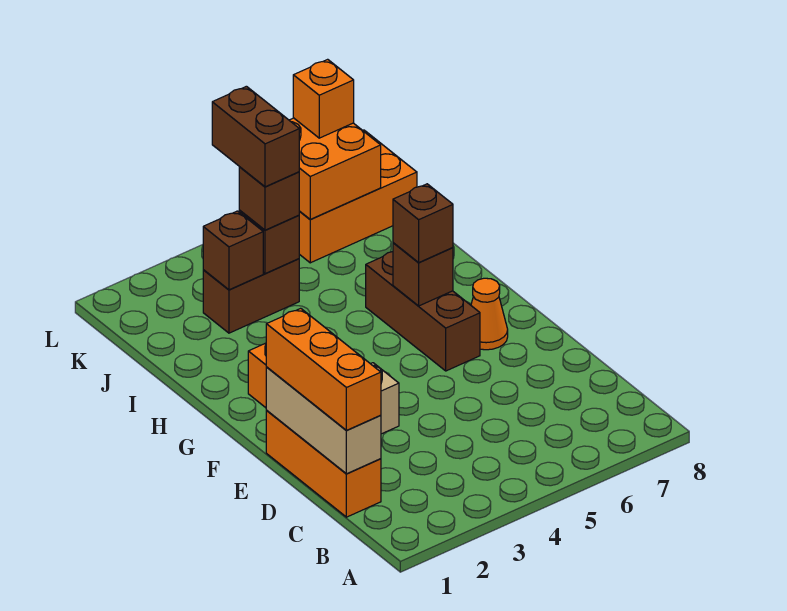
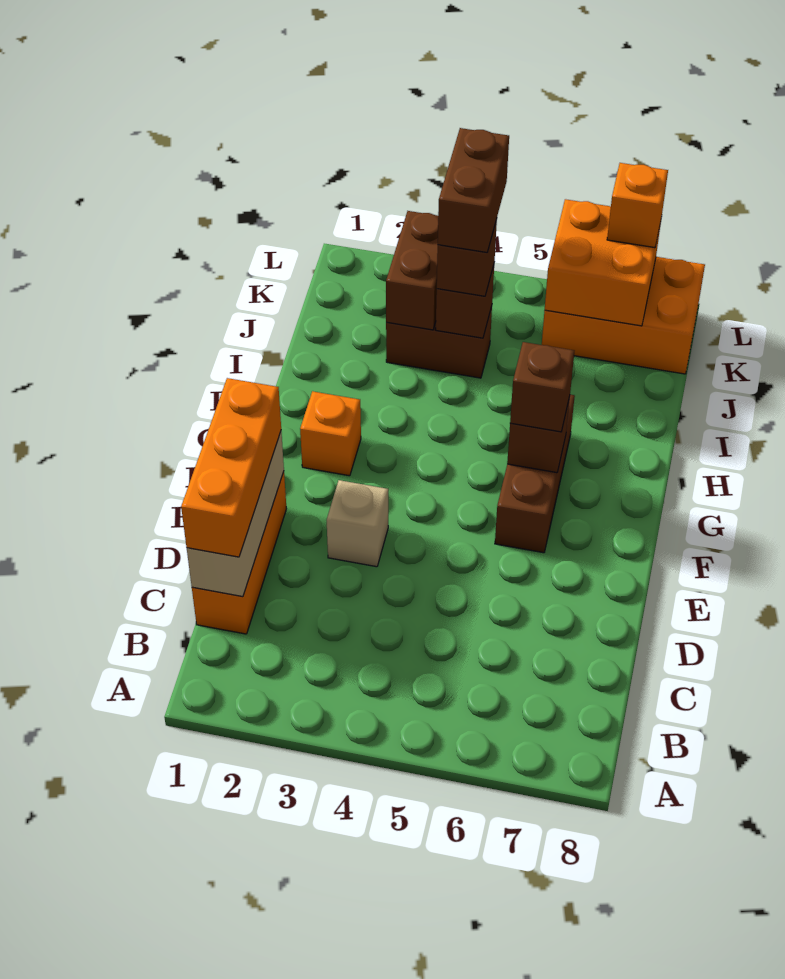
orange cone F7 level 1 -> none
brown brick J3 level 2 -> brown brick J3:K3 level 2

